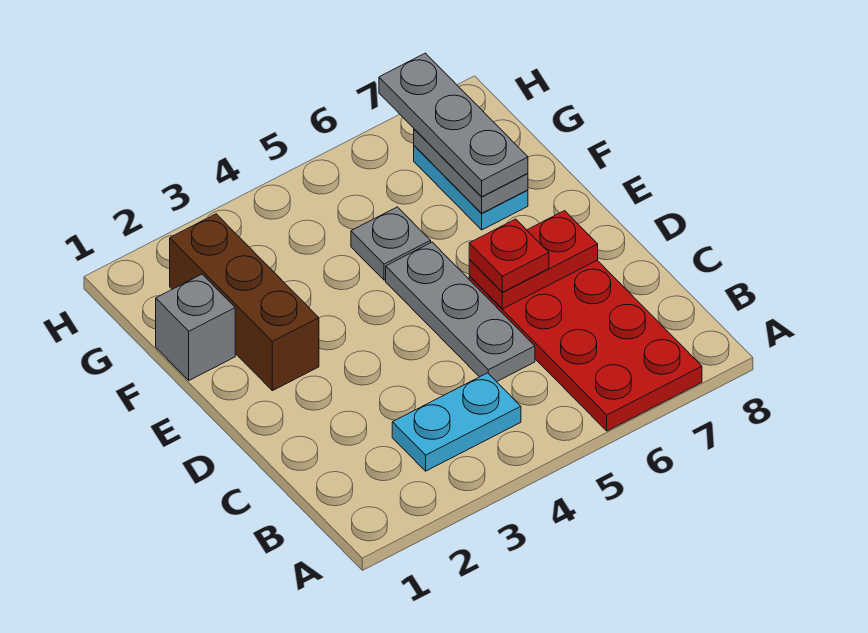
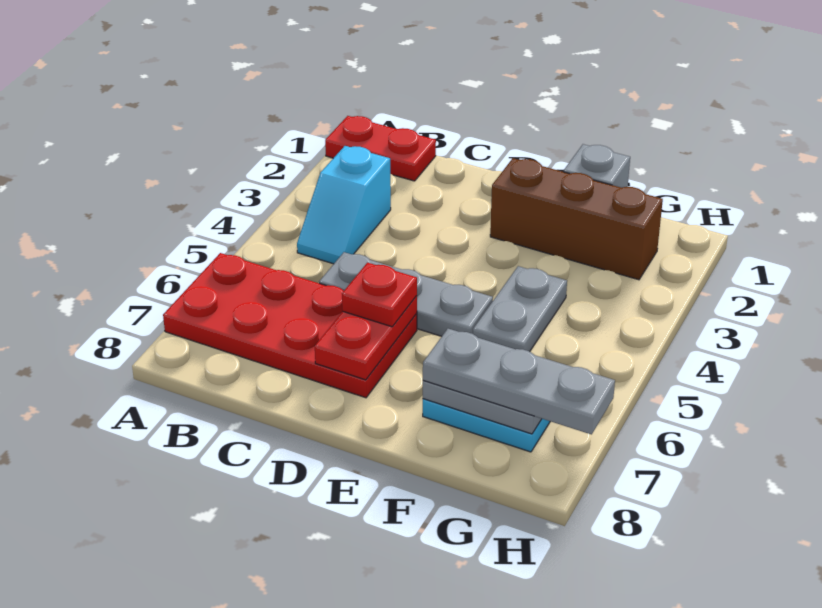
none -> red plate A1:B1 level 1
cyan plate B3:B4 level 1 -> cyan slope B3:B4 level 1 top 3
grey plate F5 level 1 -> grey plate F4:F5 level 1

